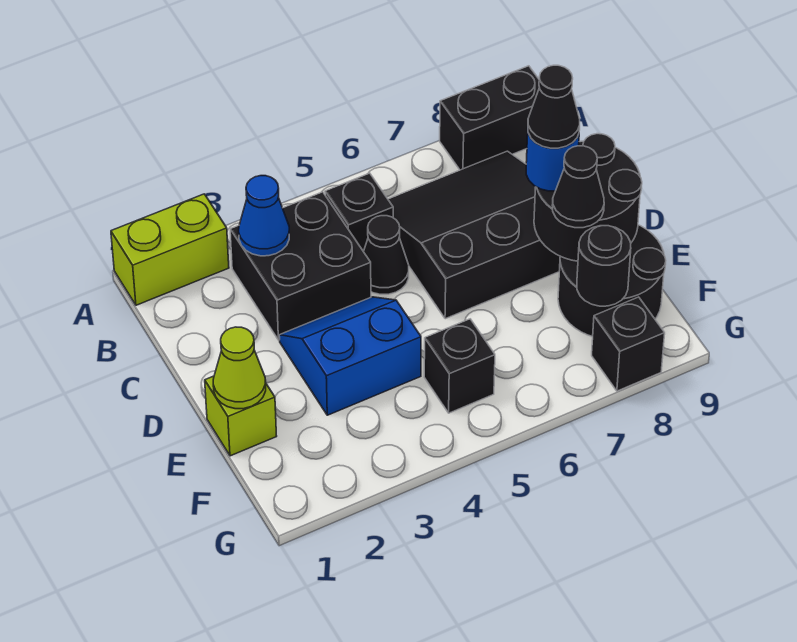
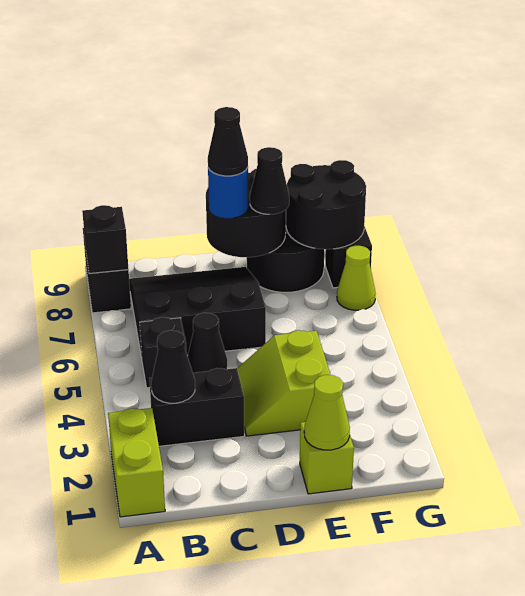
black brick B3:C4 level 1 -> black brick B3:C3 level 1
blue cone B3 level 2 -> black cone B3 level 2
black slope B6:D8 level 1 top D -> black slope B6:D8 level 1 top 6
blue slope D3:E4 level 1 top E -> lime slope D3:E4 level 1 top E
black brick F5 level 1 -> black brick A8 level 2
black round brick F8 level 2 -> black round brick F8:G9 level 2
none -> lime cone G7 level 1

